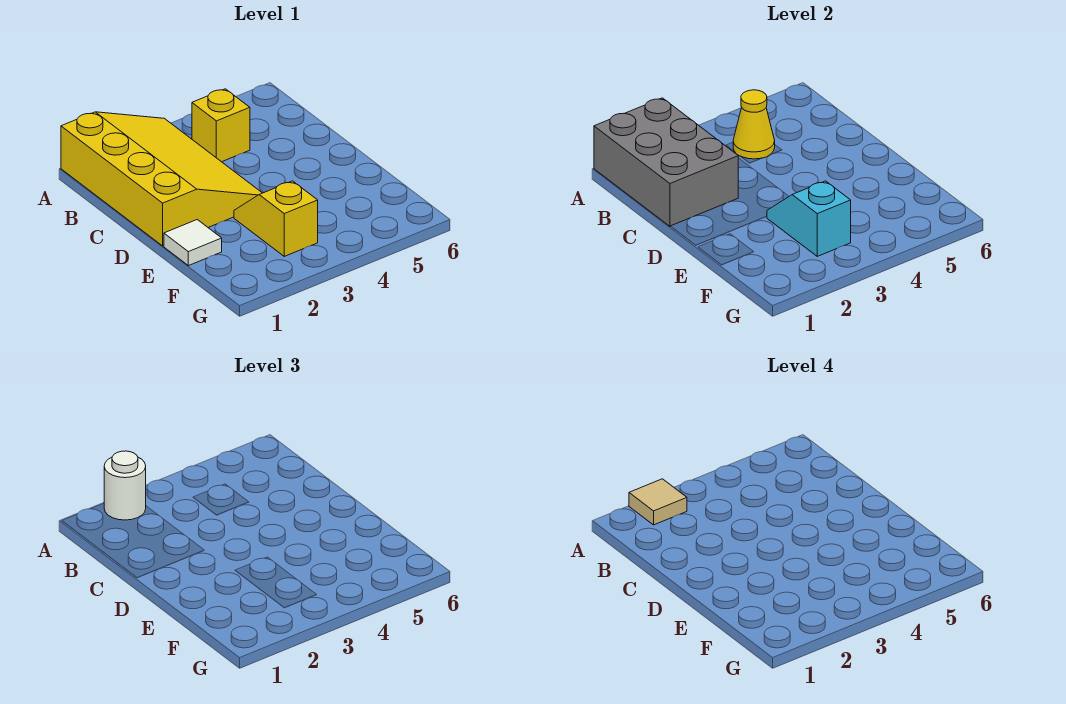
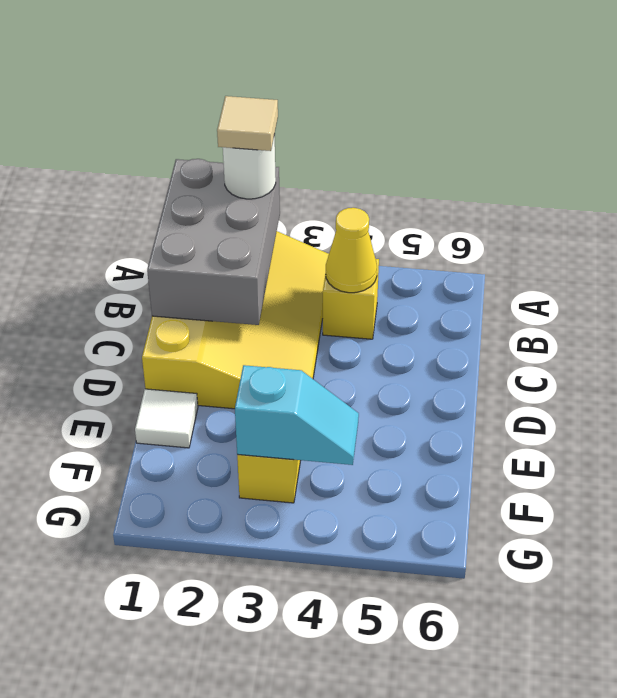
cyan slope E3:F3 level 2 top F -> cyan slope F3:F4 level 2 top 3

